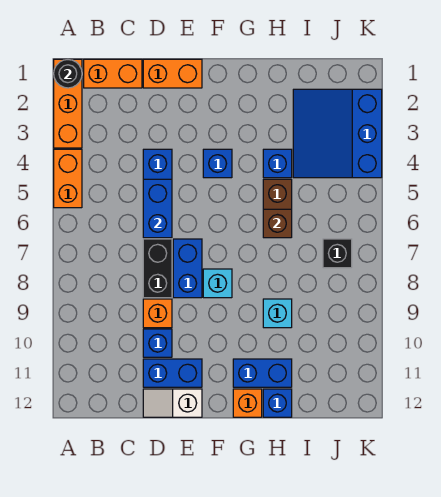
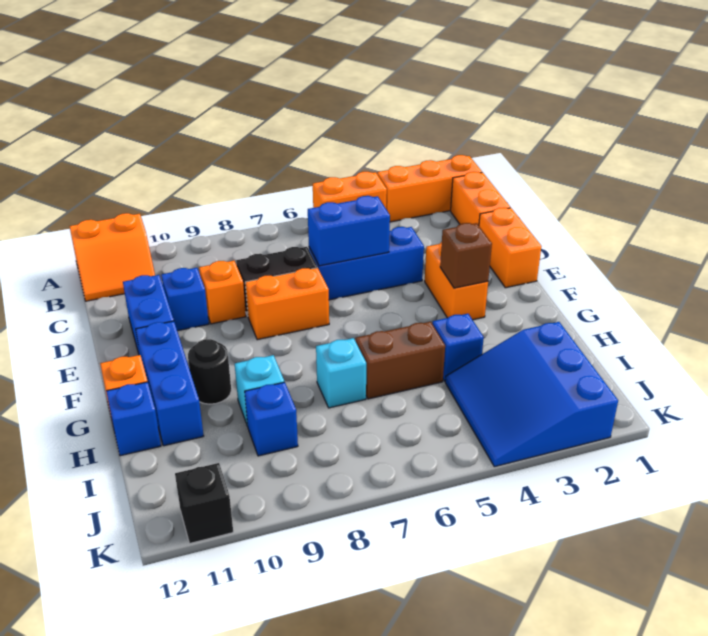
black round brick A1 level 2 -> black round brick G10 level 1
none -> orange slope A11:B12 level 1 top A
white slope D12:E12 level 1 top E -> none
none -> orange brick E3:F3 level 1
blue brick E7:E8 level 1 -> orange brick E7:E8 level 1
blue brick F4 level 1 -> blue brick I9 level 1
cyan brick F8 level 1 -> cyan brick H7 level 1
blue brick G11:H11 level 1 -> blue brick F11:H11 level 1
brown brick H6 level 2 -> brown brick F3 level 2
blue slope I2:K4 level 1 top K -> blue slope I2:K4 level 1 top 2
black brick J7 level 1 -> black brick K11 level 1

